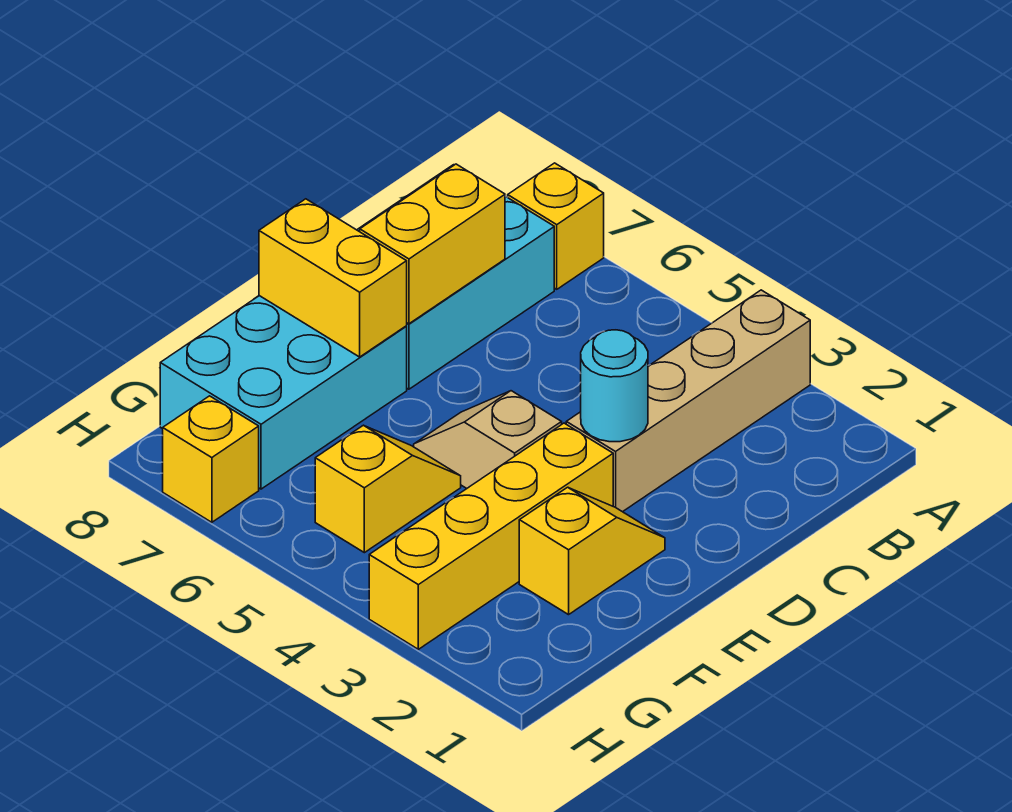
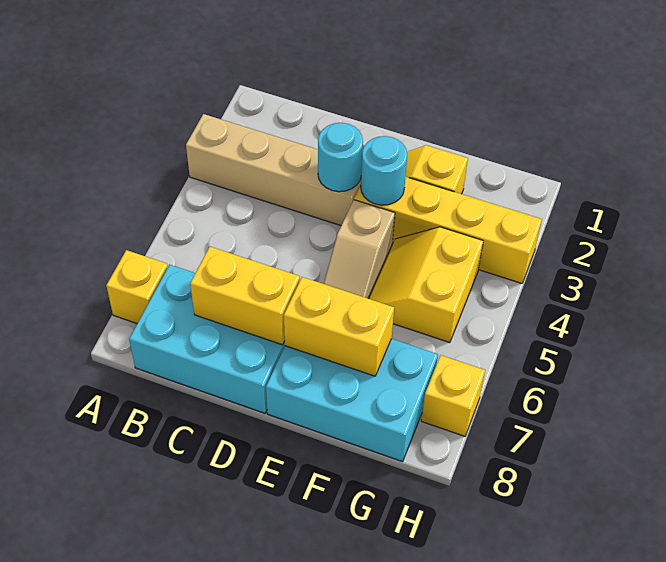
none -> cyan round brick E3 level 2
yellow brick E7:E8 level 2 -> yellow brick E7:F7 level 2
yellow slope F5:G5 level 1 top G -> yellow slope F4:G5 level 1 top G

